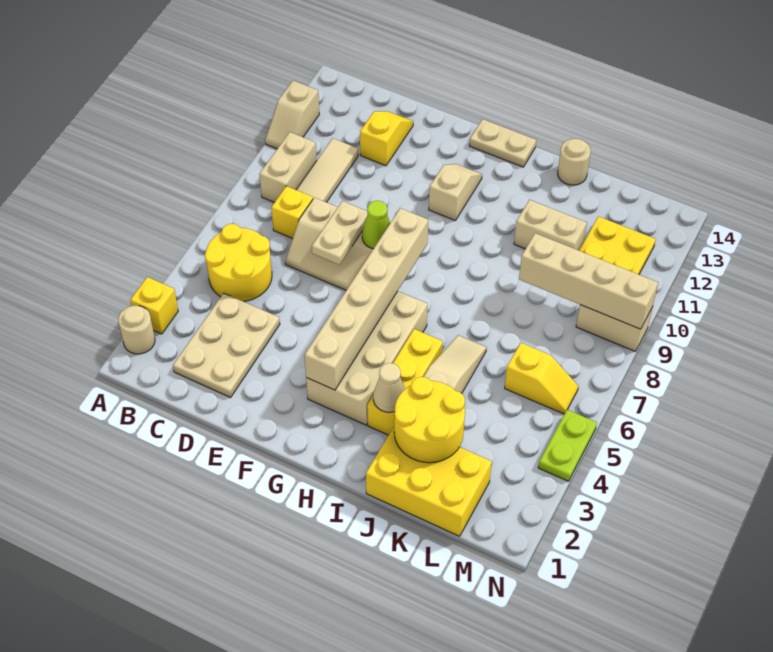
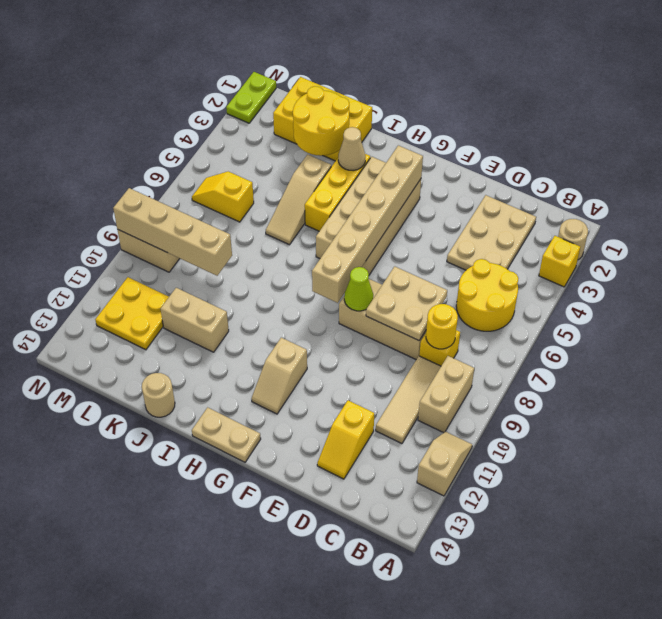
none -> yellow round brick C8 level 2
tan plate E7:E8 level 2 -> tan plate D7:E8 level 2
lime plate N4:N5 level 1 -> lime plate N1:N2 level 1

